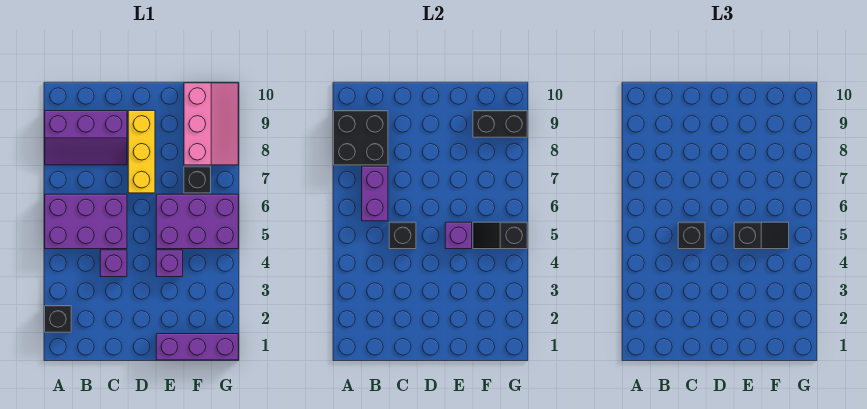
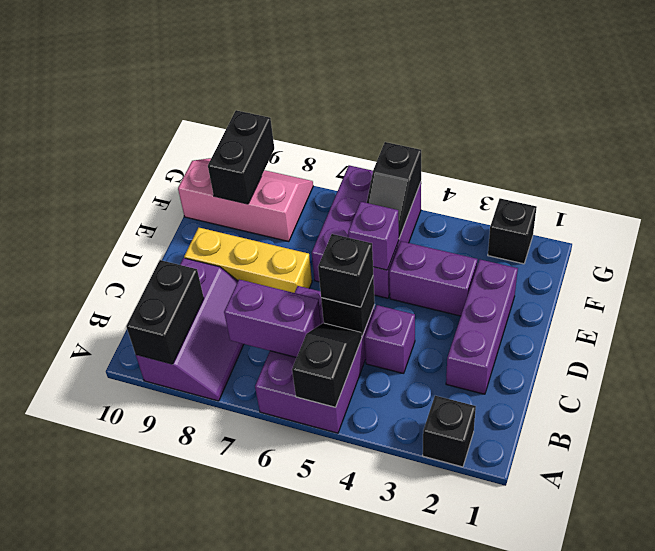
black brick A8:B9 level 2 -> black brick A9:B9 level 2
purple brick E1:G1 level 1 -> purple brick C2:E2 level 1
purple brick E4 level 1 -> purple brick E3:E4 level 1
black slope E5:F5 level 3 top E -> black slope A5:B5 level 2 top A
black brick F7 level 1 -> black brick G2 level 1

